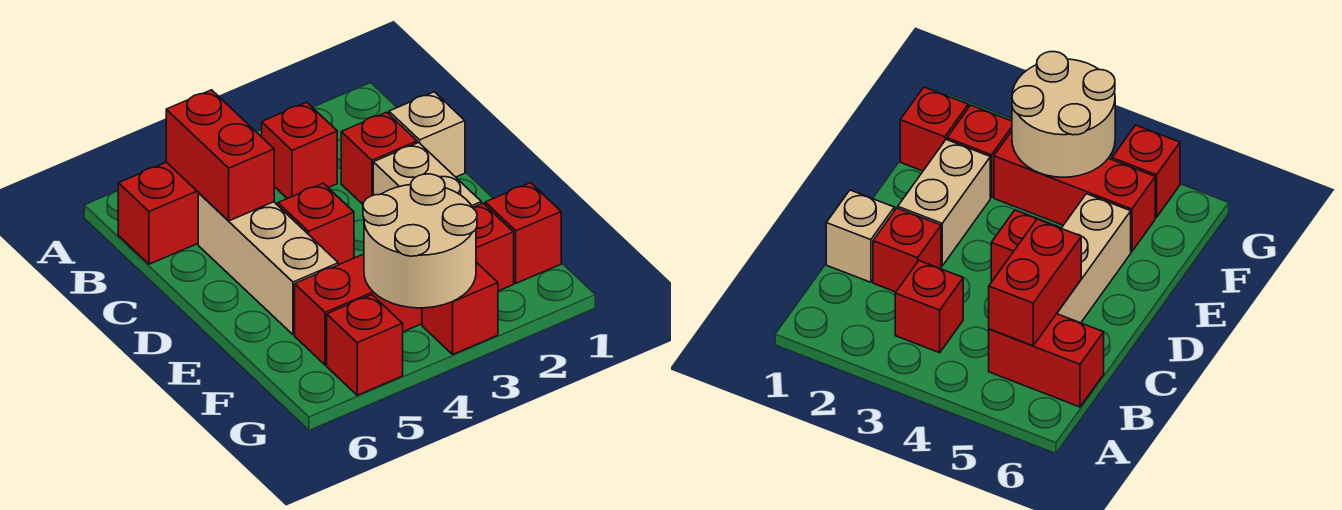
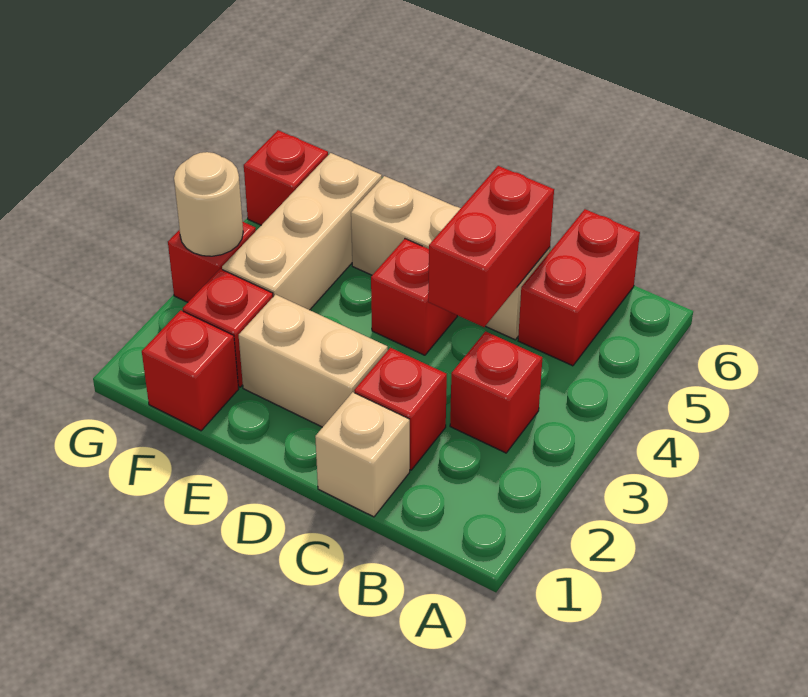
red brick B5:C5 level 2 -> red brick C4:C5 level 2
red brick F3:F5 level 1 -> tan brick F3:F5 level 1
tan round brick F3:G4 level 2 -> tan round brick G3 level 2

